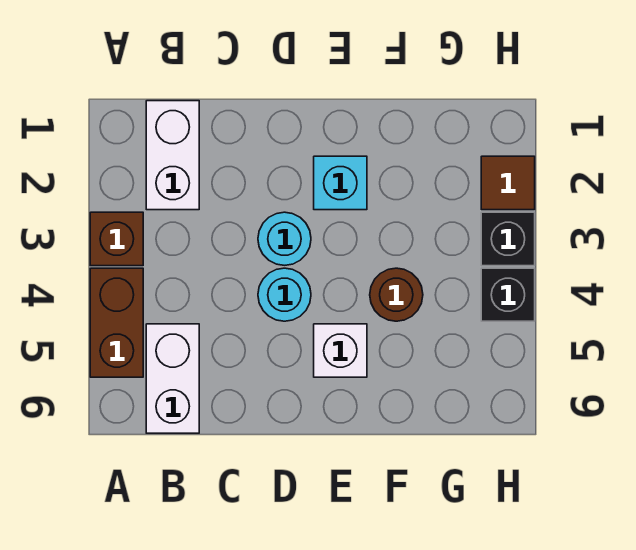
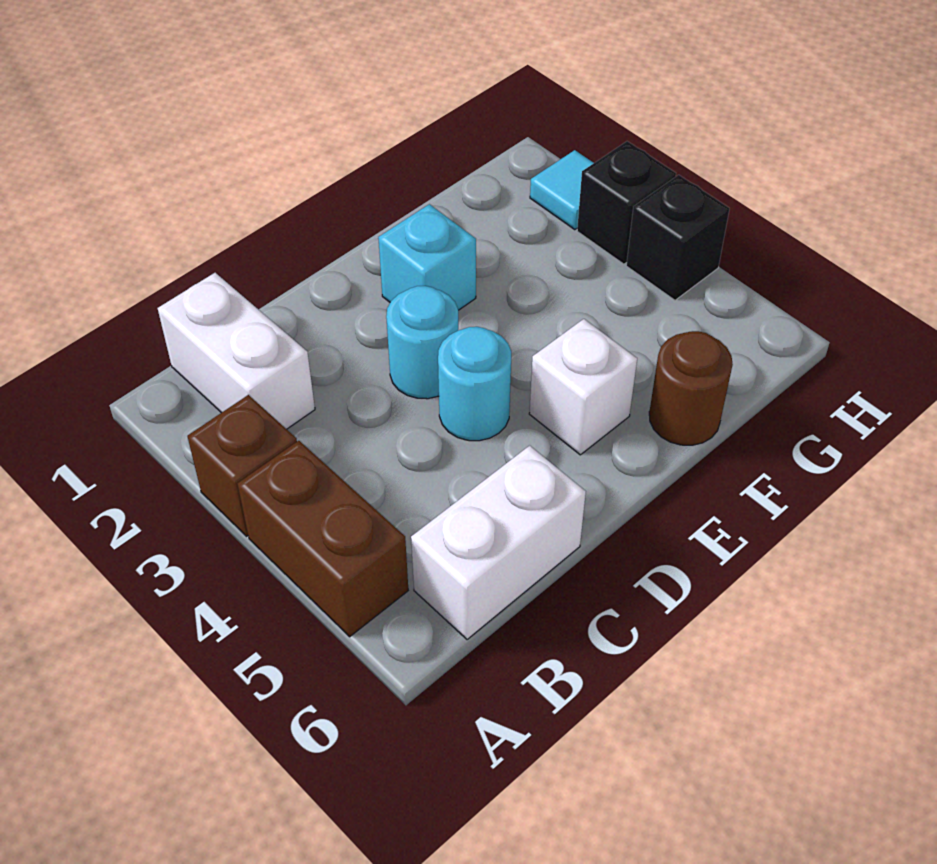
white brick B5:B6 level 1 -> white brick B6:C6 level 1
brown round brick F4 level 1 -> brown round brick F6 level 1
brown tile H2 level 1 -> cyan tile H2 level 1

